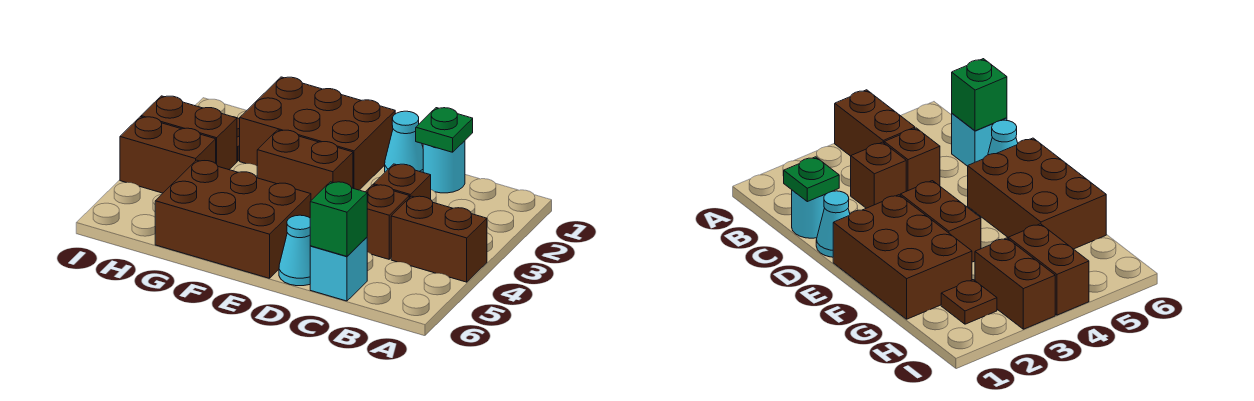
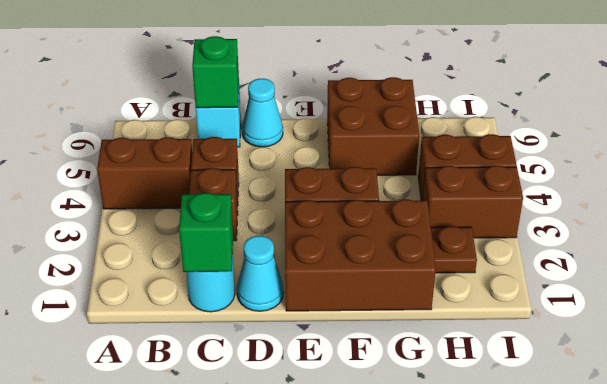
green plate C1 level 2 -> green brick C1 level 2
brown brick E5:G6 level 1 -> brown brick F5:G6 level 1

